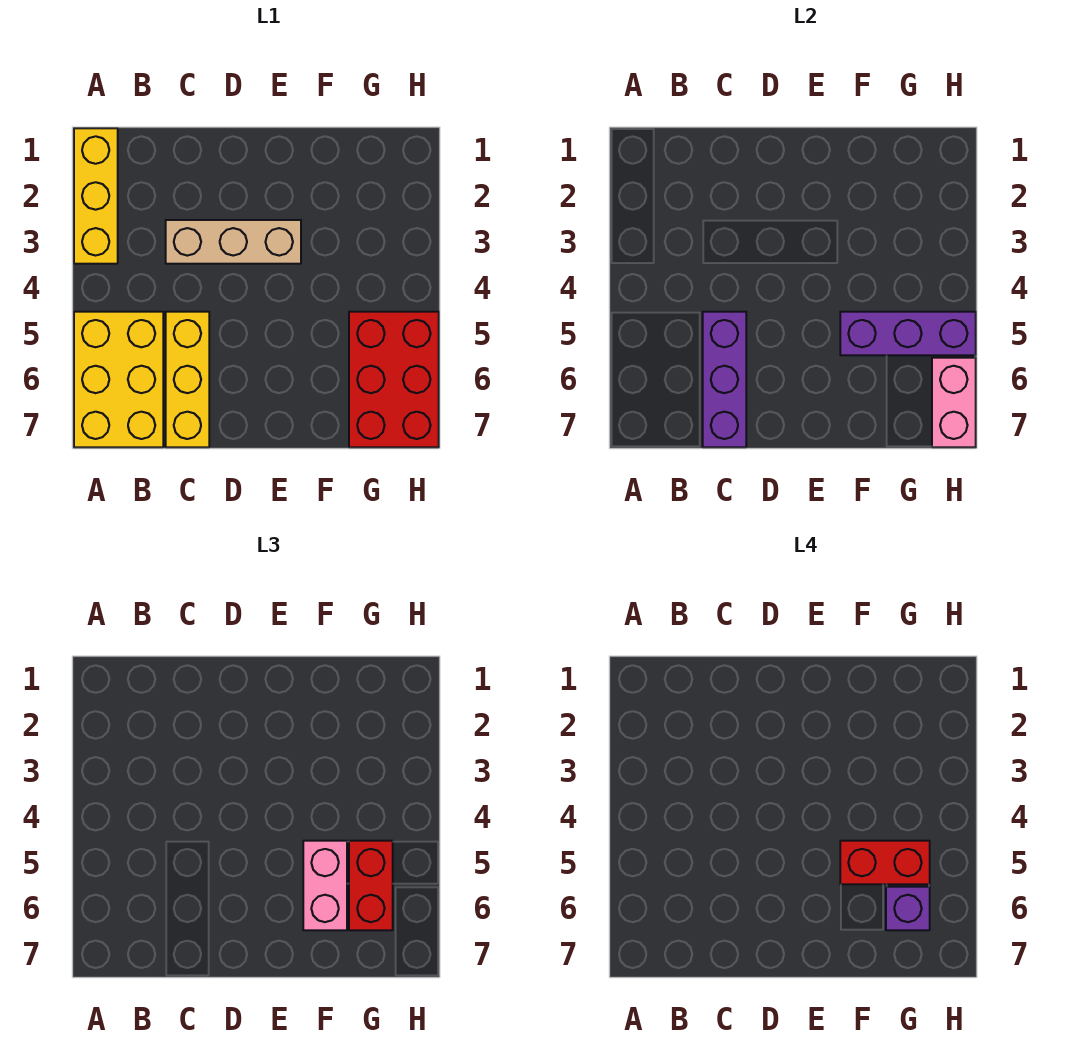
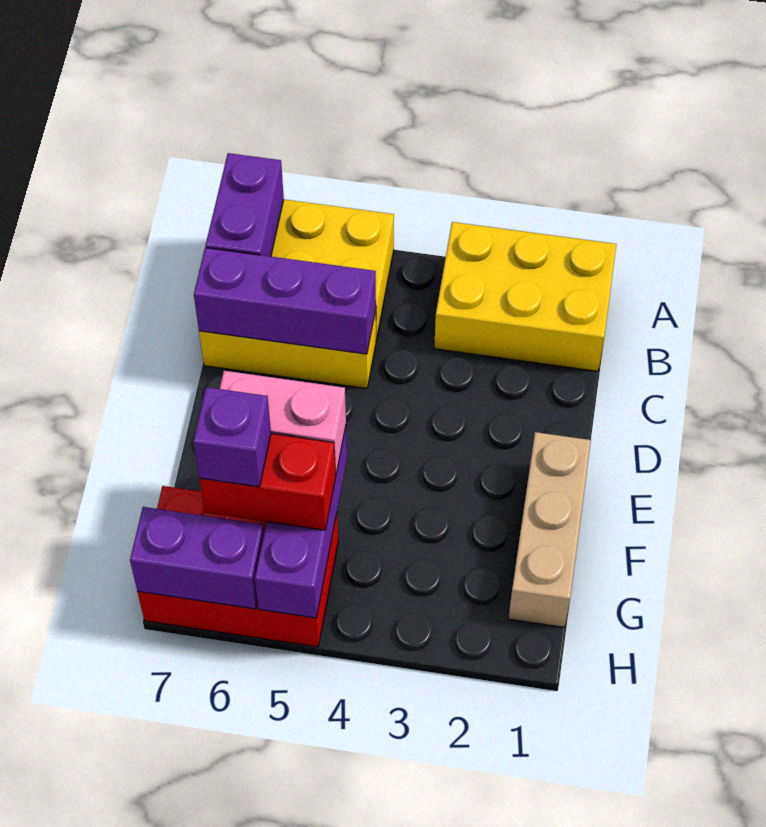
yellow brick A1:A3 level 1 -> yellow brick A1:B3 level 1
none -> purple brick A7:B7 level 2
tan brick C3:E3 level 1 -> tan brick E1:G1 level 1
red brick F5:G5 level 4 -> none
pink brick H6:H7 level 2 -> purple brick H6:H7 level 2

